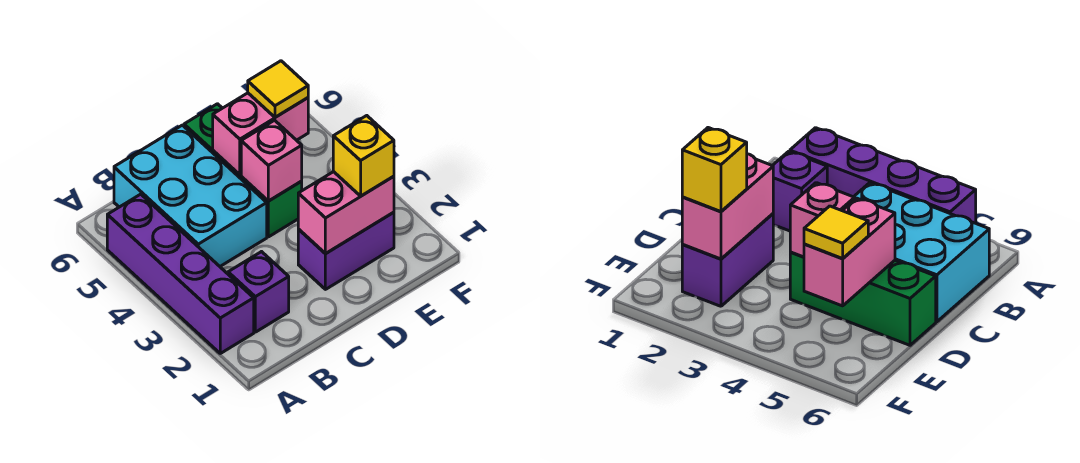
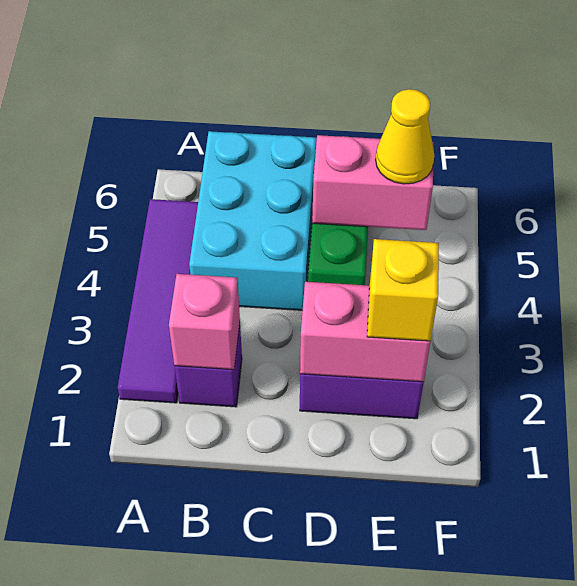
purple brick A2:A5 level 1 -> purple tile A2:A5 level 1
pink brick D4 level 2 -> pink brick B2 level 2
yellow tile E5 level 3 -> yellow cone E5 level 3

